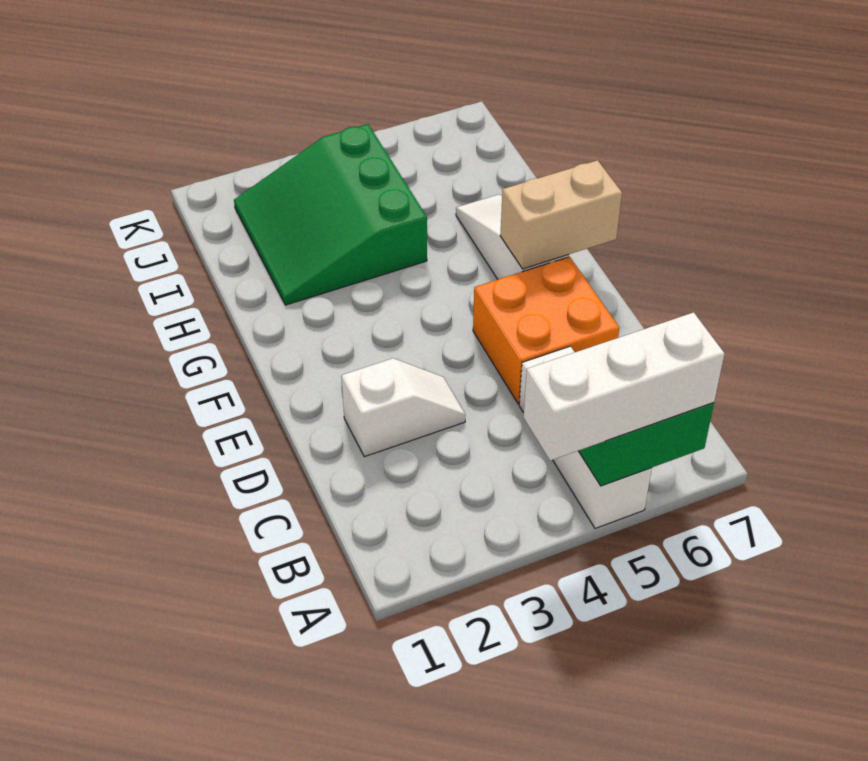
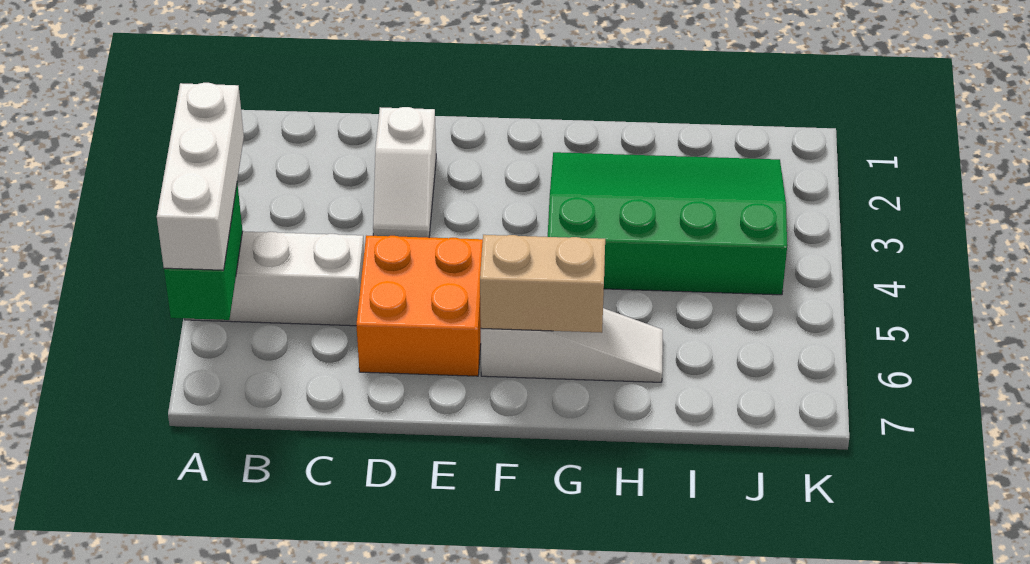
tan brick F6:F7 level 2 -> tan brick F6:G6 level 2
green slope H2:J4 level 1 top 4 -> green slope G2:J4 level 1 top 4

